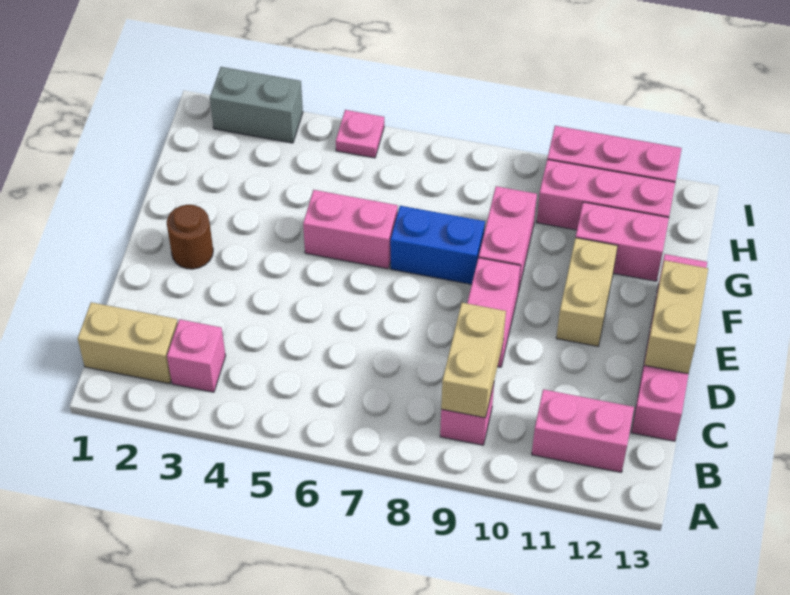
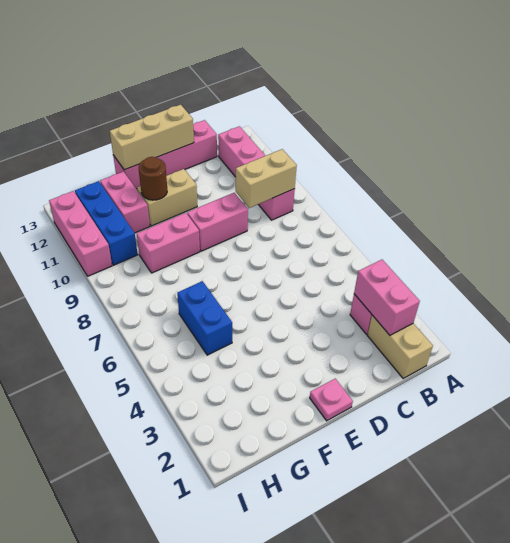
tan brick D13:E13 level 2 -> tan brick D13:F13 level 2
brown round brick E2 level 1 -> brown round brick F11 level 2
pink brick F5:F6 level 1 -> pink brick B2:B3 level 2
blue brick F7:F8 level 1 -> blue brick G5:G6 level 1
pink brick H10:H12 level 1 -> blue brick H10:H12 level 1
grey brick I2:I3 level 1 -> none
pink plate I5 level 1 -> pink plate E1 level 1

